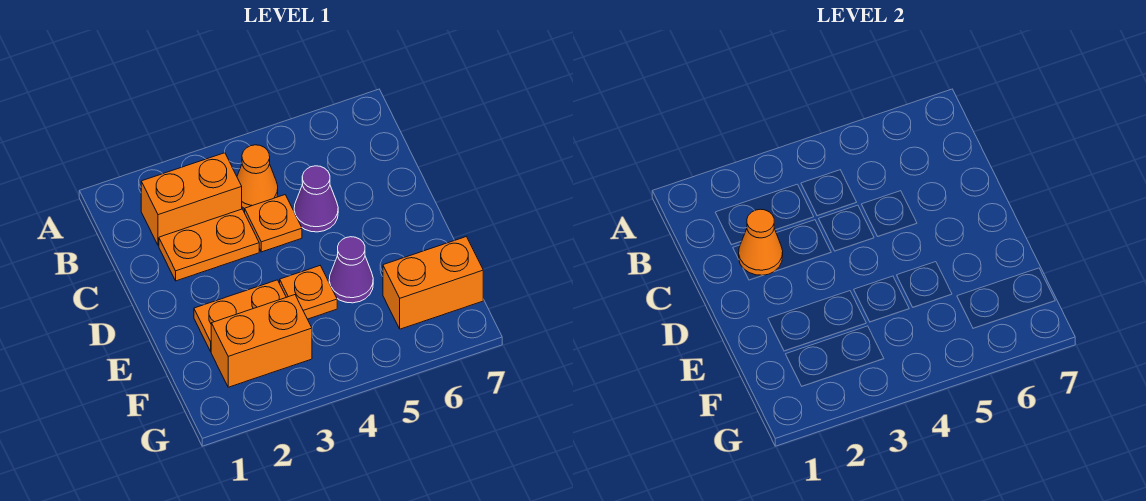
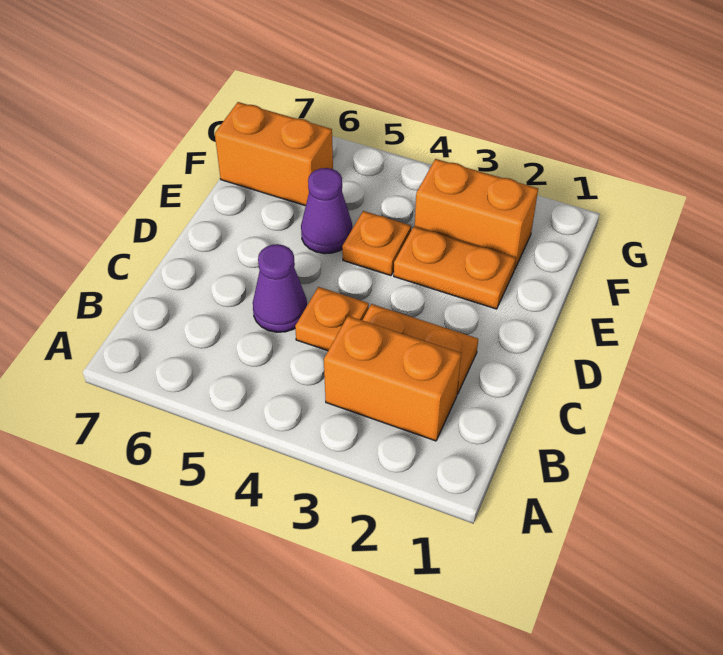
orange cone B4 level 1 -> none
orange cone C2 level 2 -> none

